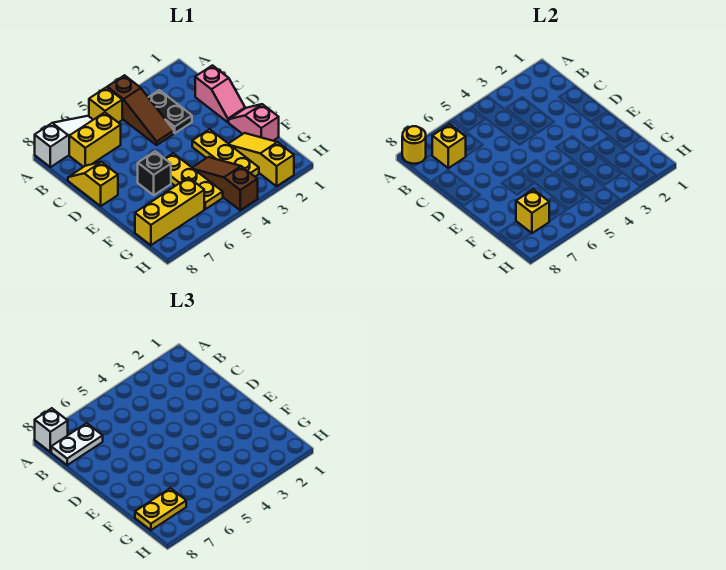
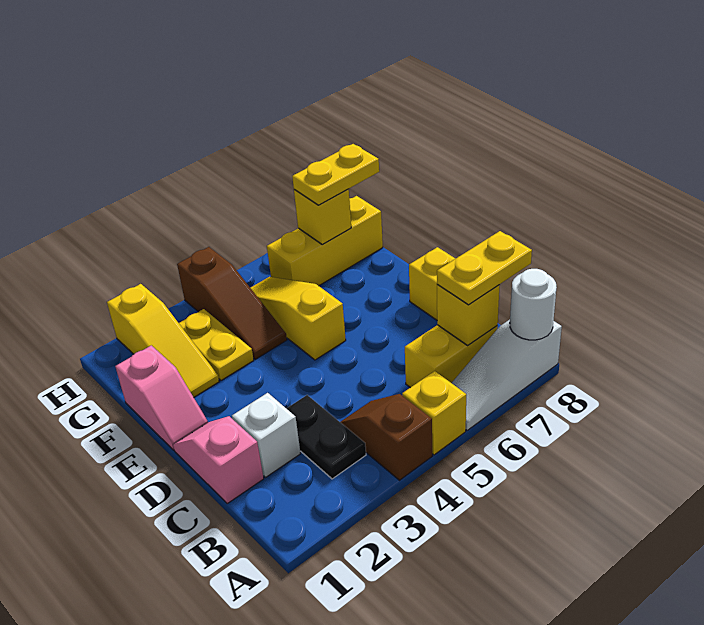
brown slope A4:C4 level 1 top A -> brown slope A4:B4 level 1 top A
yellow round brick A8 level 2 -> white round brick A8 level 2
white brick A8 level 3 -> white brick C2 level 1
white plate B7:B8 level 3 -> yellow plate B7:B8 level 3
yellow plate E3:G3 level 1 -> yellow plate F3:G3 level 1
yellow plate E5:G5 level 1 -> yellow slope E5:G5 level 1 top E
black brick E6 level 1 -> none

